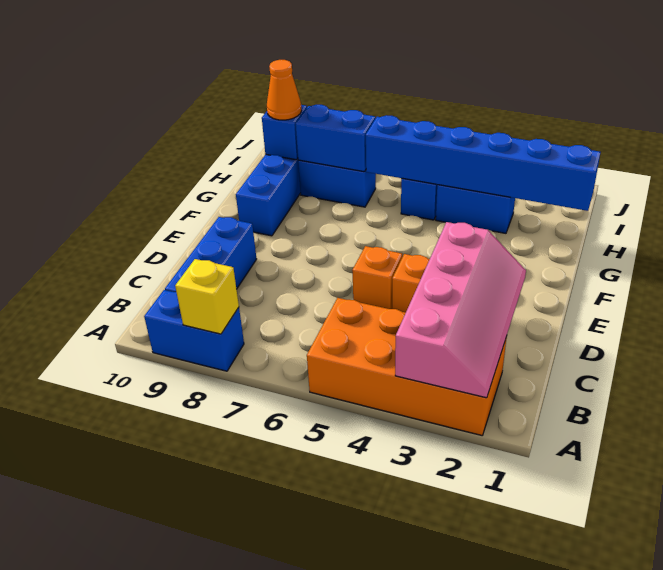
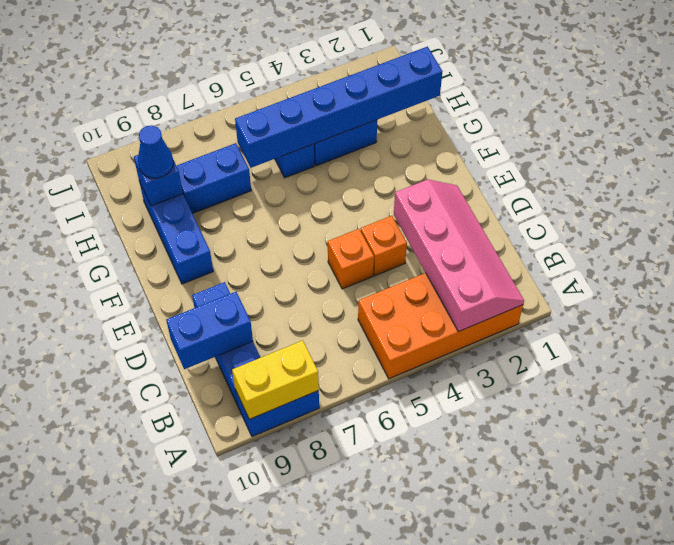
yellow brick A8 level 2 -> yellow brick A8:A9 level 2
blue brick H7:H8 level 2 -> blue brick C9:C10 level 2
orange cone H9 level 3 -> blue cone H9 level 3

